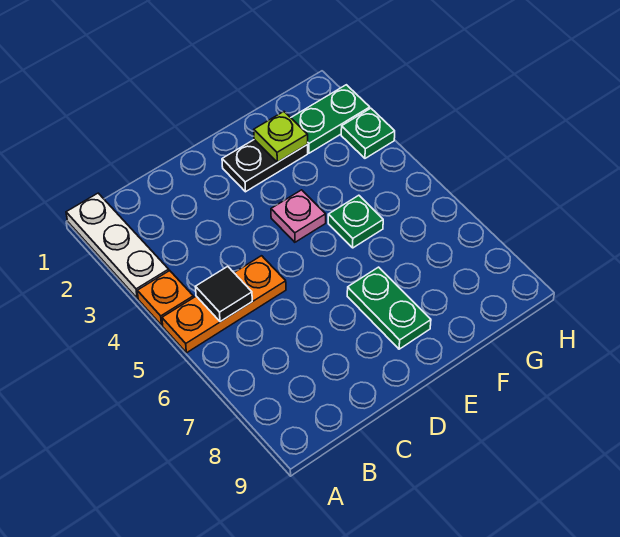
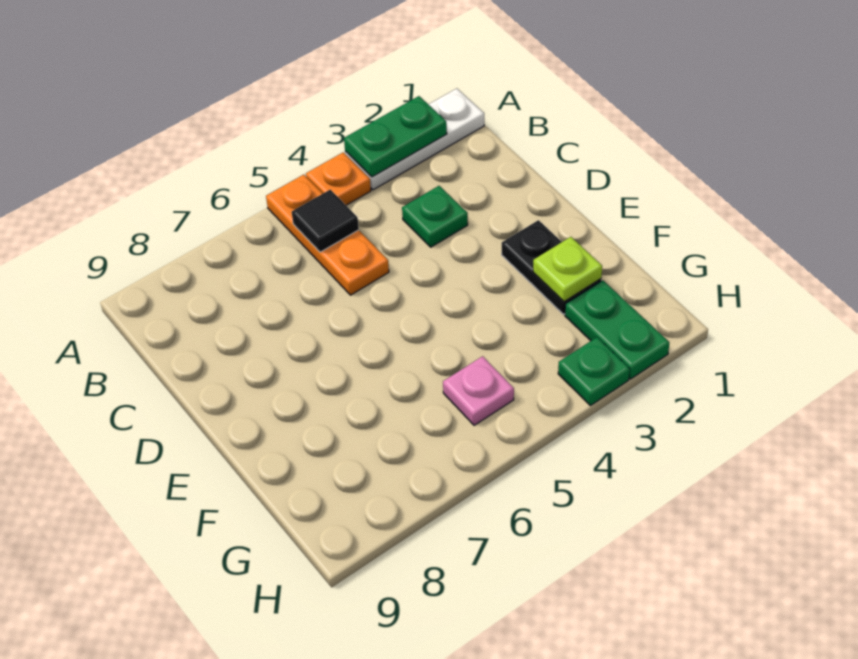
pink plate E4 level 1 -> pink plate G5 level 1
green plate E7:E8 level 1 -> green plate A2:A3 level 2
green plate F5 level 1 -> green plate C3 level 1

